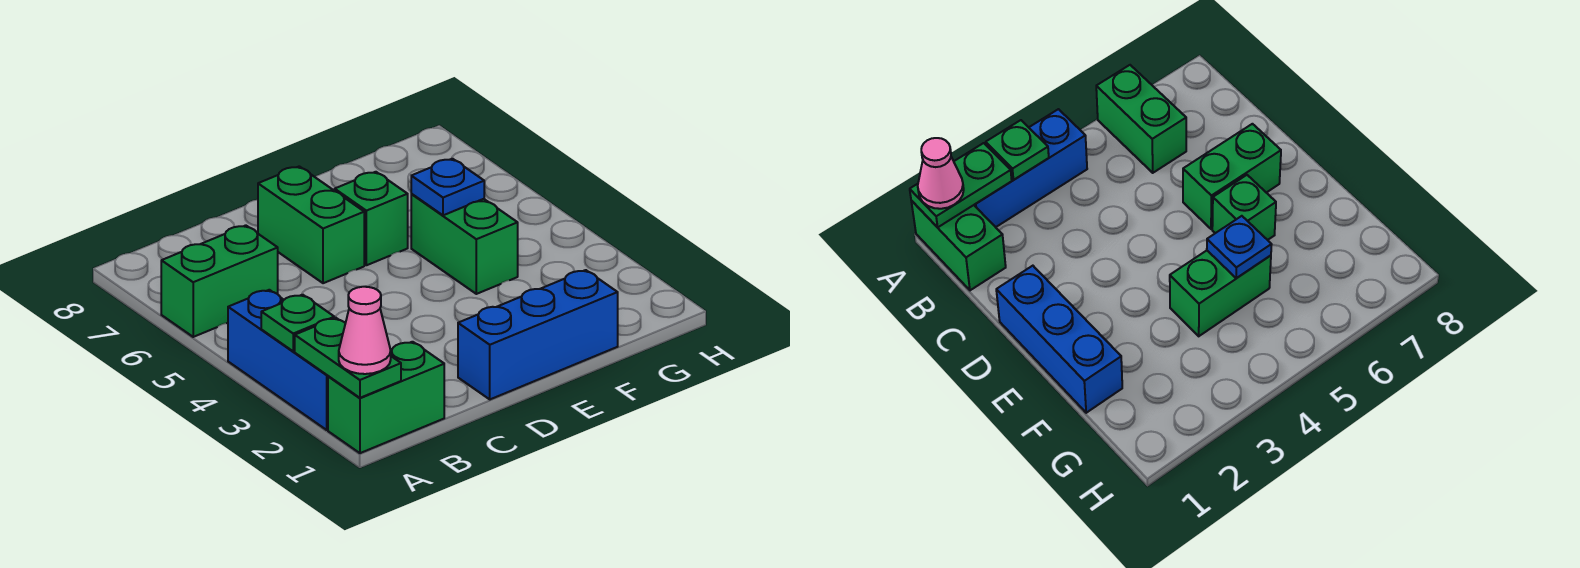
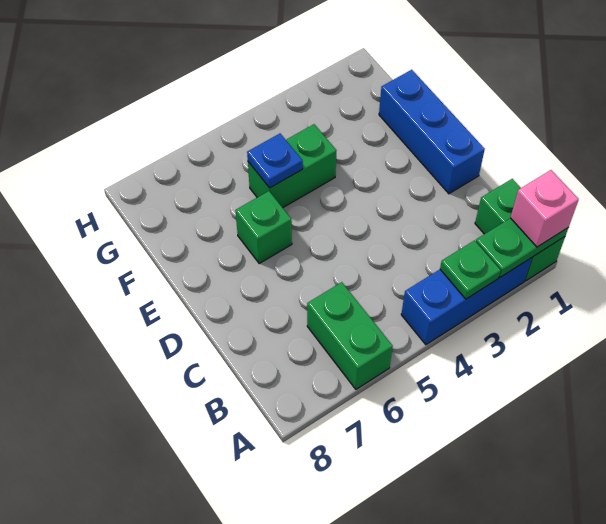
pink cone A1 level 3 -> pink brick A1 level 3
green brick D6:D7 level 1 -> none

